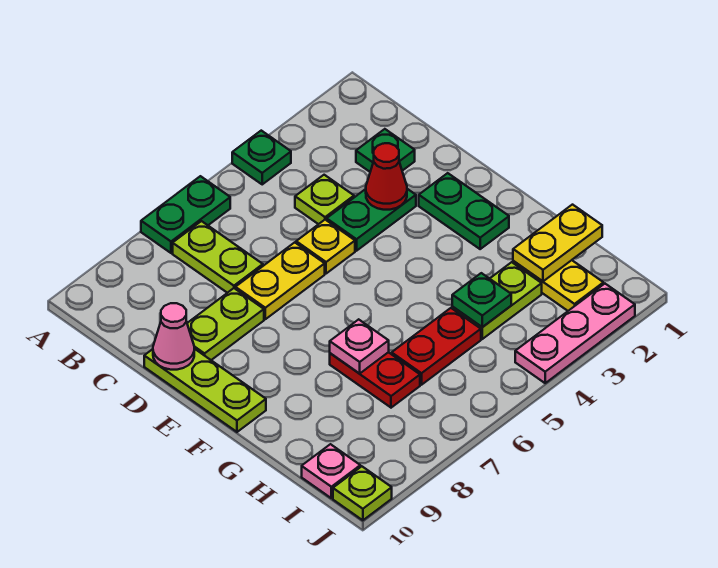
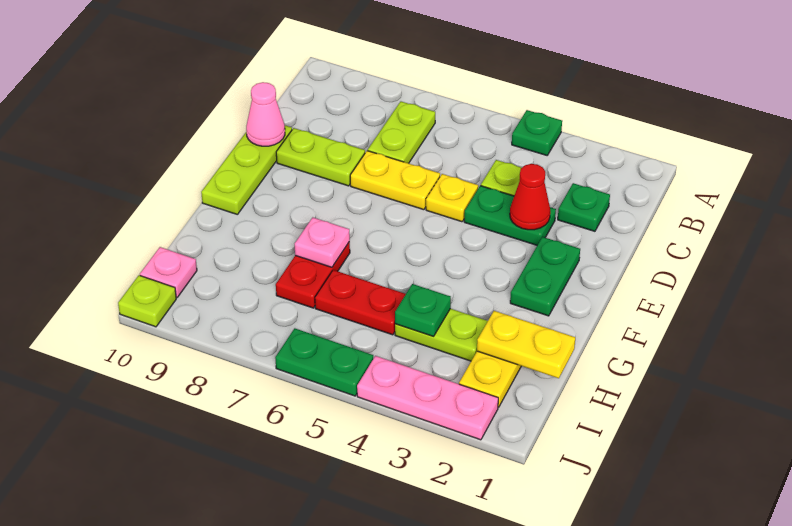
green plate A6:A7 level 1 -> green plate J5:J6 level 1

